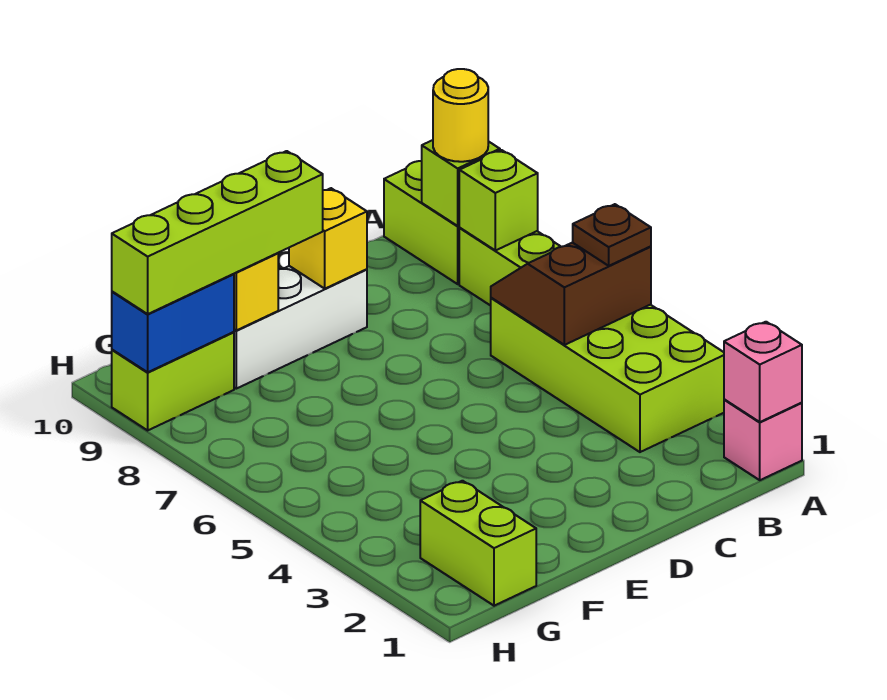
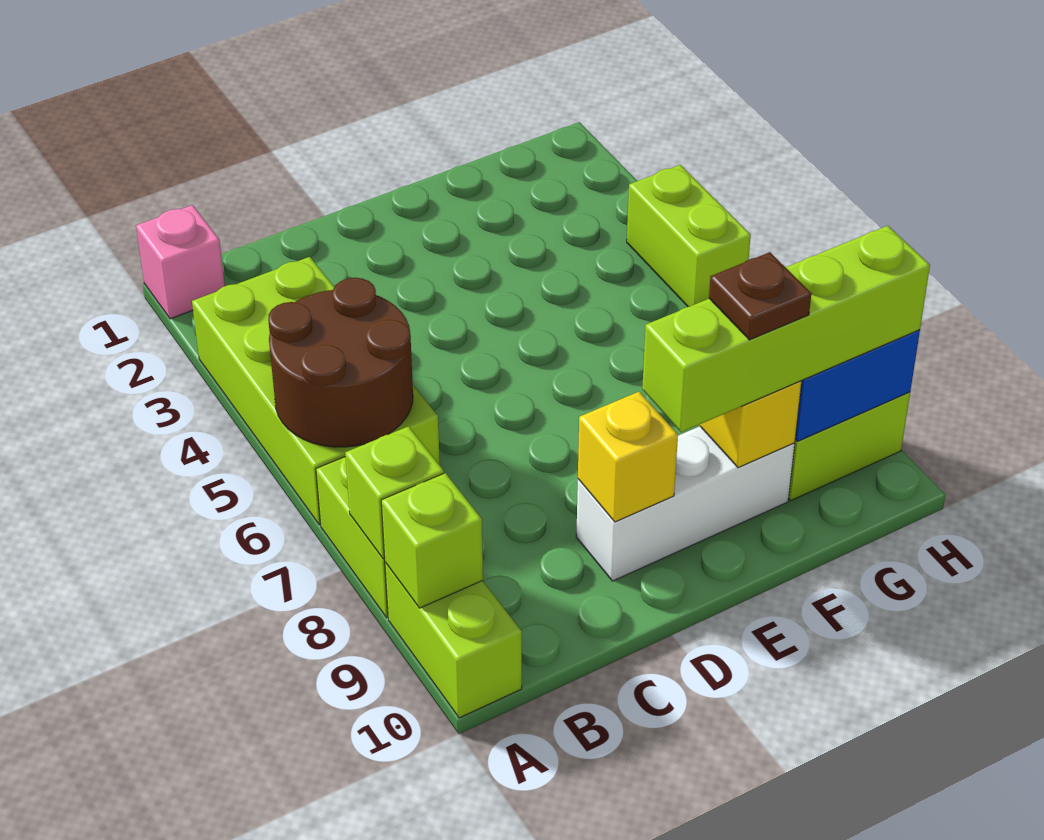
pink brick A1 level 2 -> none
brown slope A5:B6 level 2 top 5 -> brown round brick A5:B6 level 2
brown plate A5 level 3 -> brown plate F9 level 4
yellow round brick A9 level 3 -> none
lime brick G1:G2 level 1 -> lime brick H4:H5 level 1

